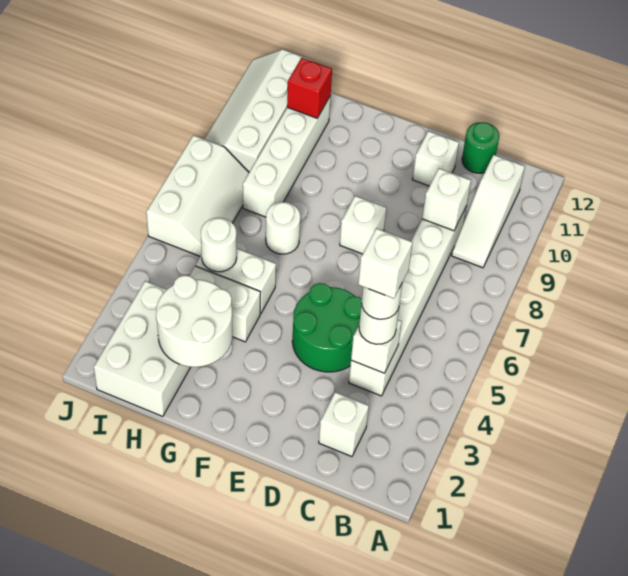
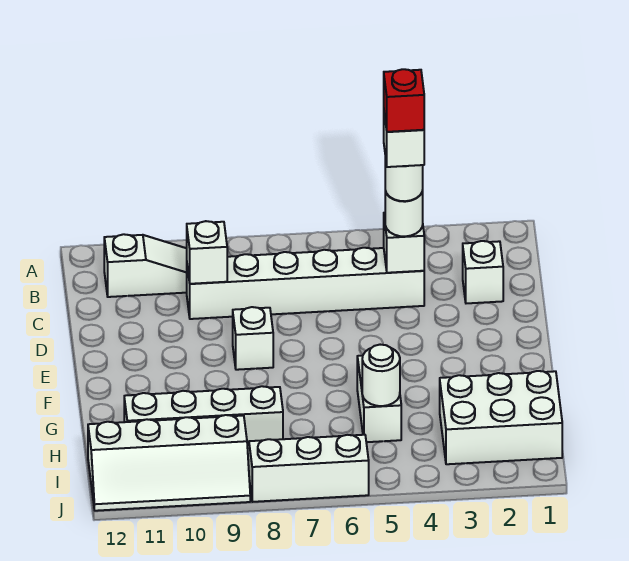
green round brick C12 level 1 -> none
green round brick D4:E5 level 1 -> none
white brick D11 level 1 -> none
white round brick G2:H3 level 2 -> none
white brick G4:H4 level 1 -> none
white round brick G7 level 1 -> none
red brick H11 level 2 -> red brick C4 level 6

